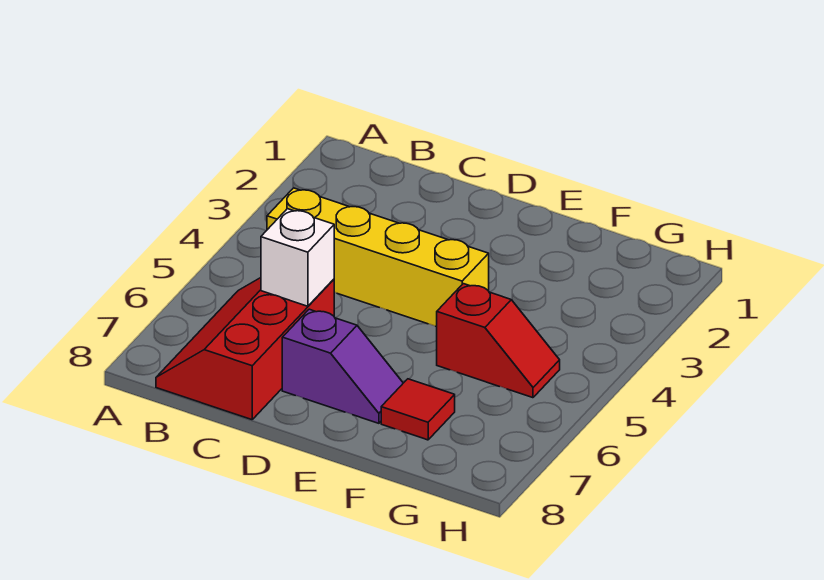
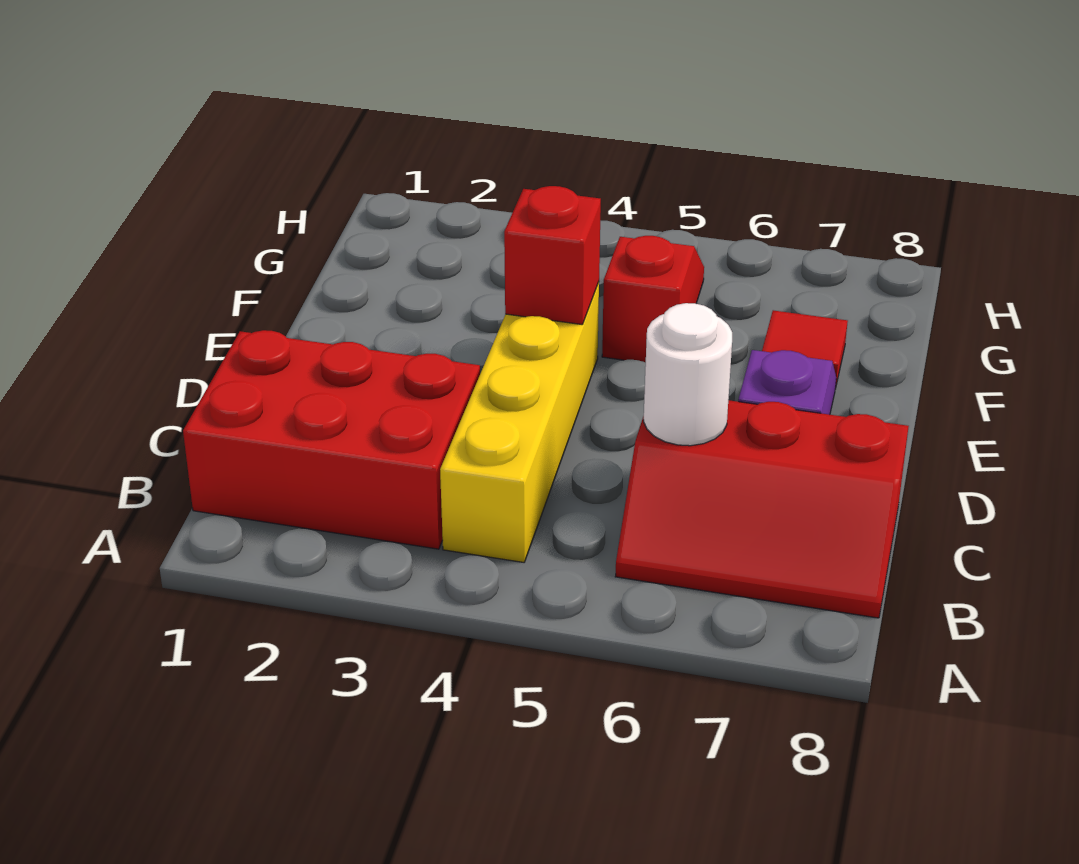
none -> red brick B1:C3 level 1
white brick C6 level 2 -> white round brick C6 level 2
none -> red brick E4 level 2

